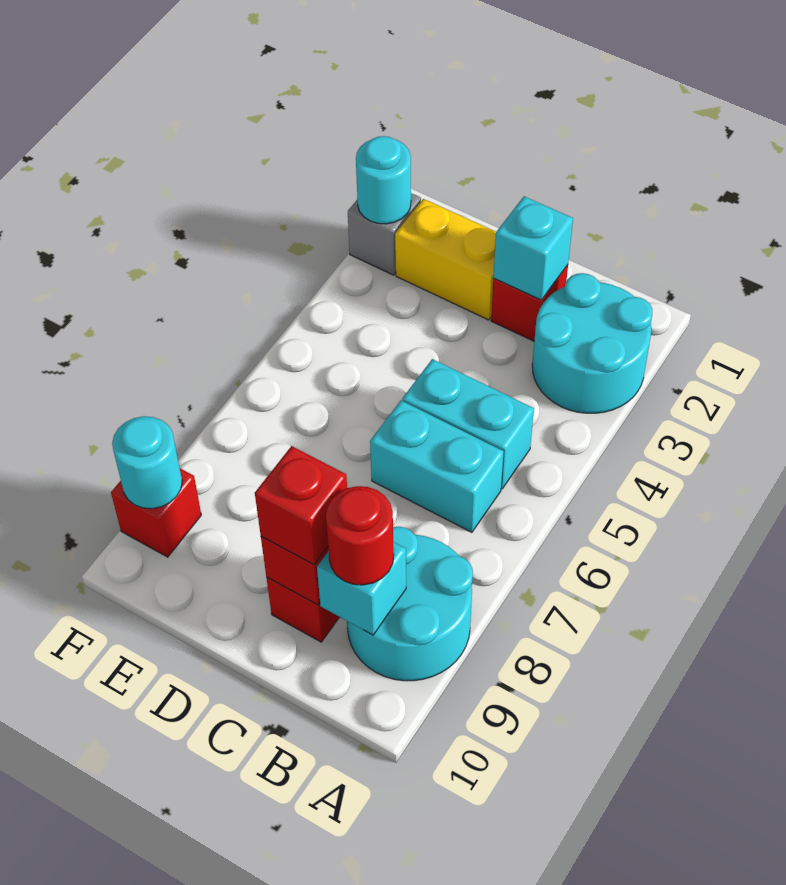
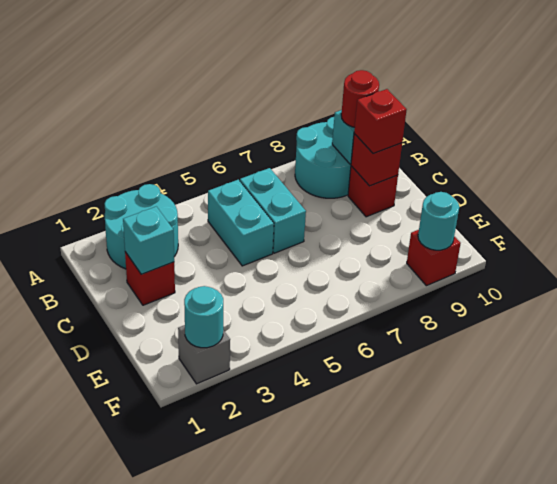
yellow brick D2:E2 level 1 -> none

